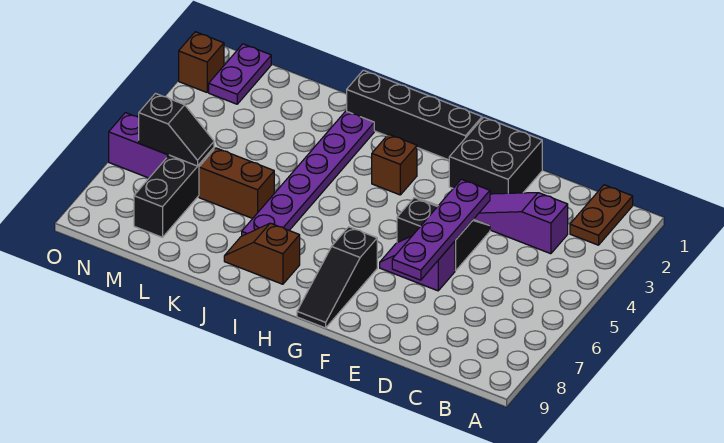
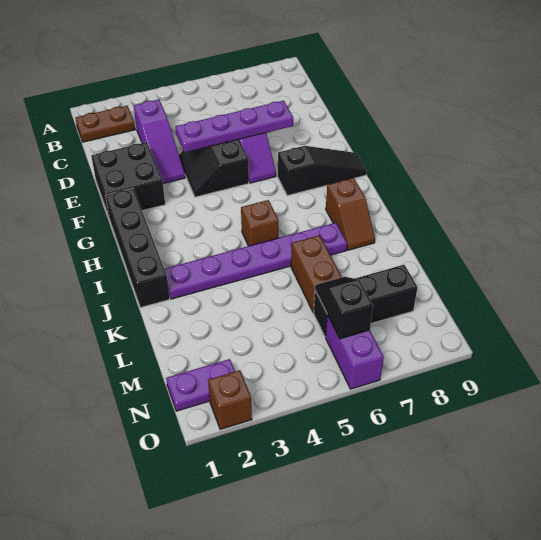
brown brick H3 level 1 -> brown brick I5 level 1

